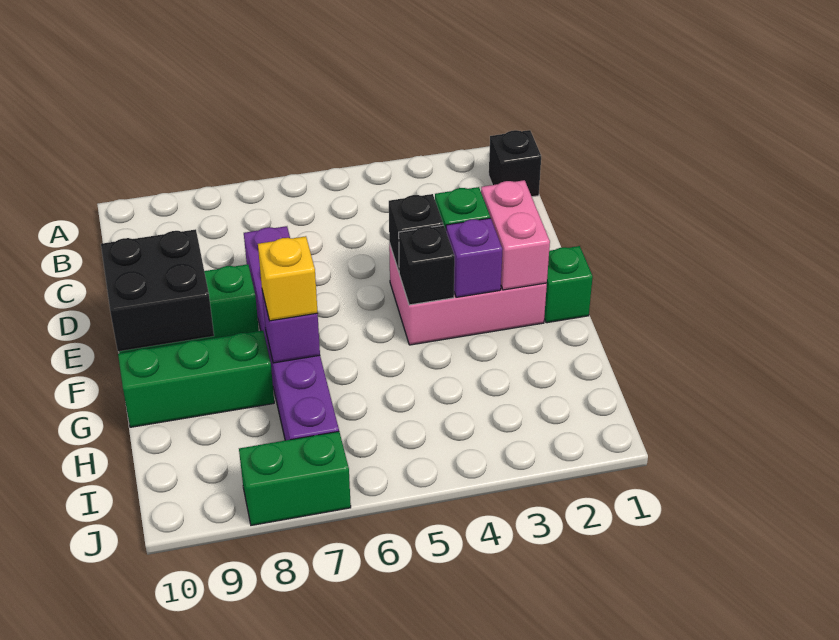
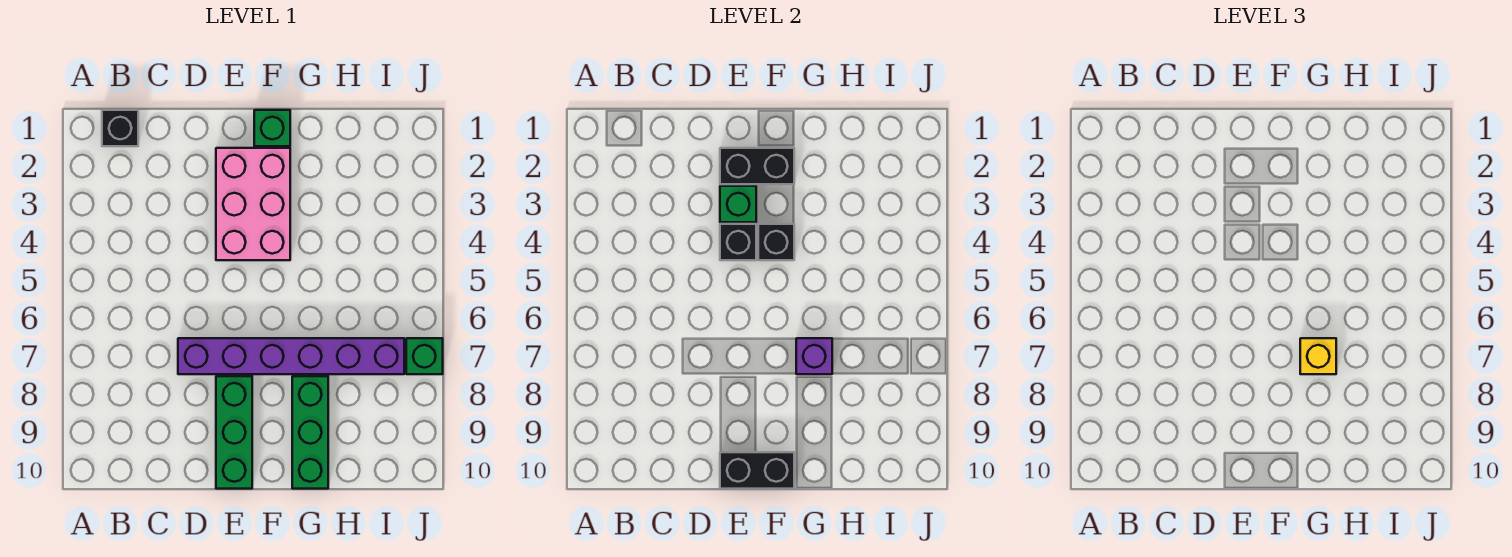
pink brick E2:F2 level 2 -> black brick E2:F2 level 2
black brick E9:F10 level 2 -> black brick E10:F10 level 2
purple brick F3 level 2 -> none
green brick J7:J8 level 1 -> green brick J7 level 1

